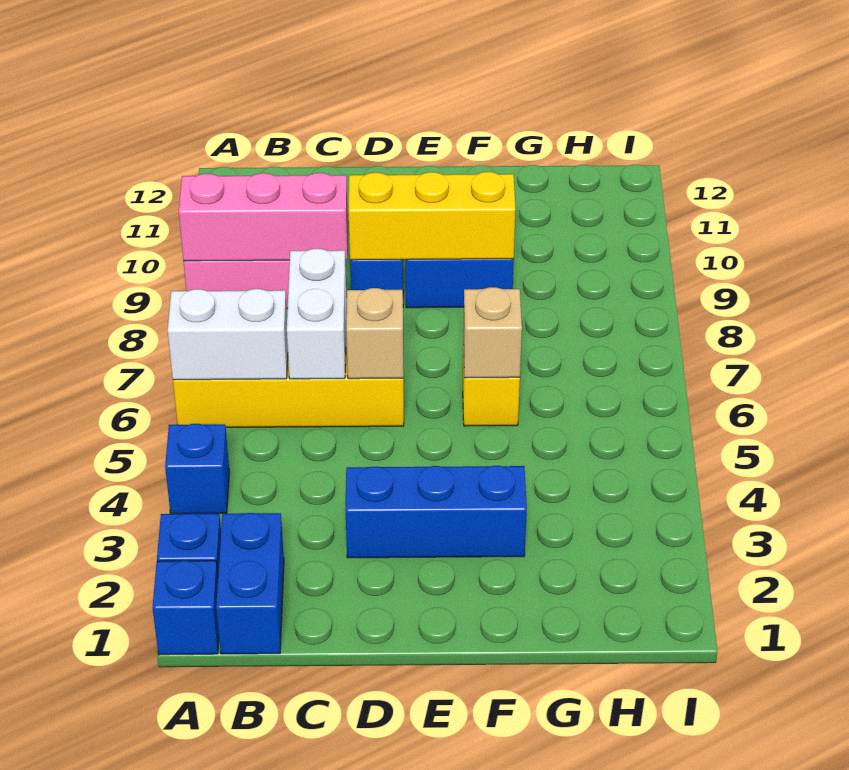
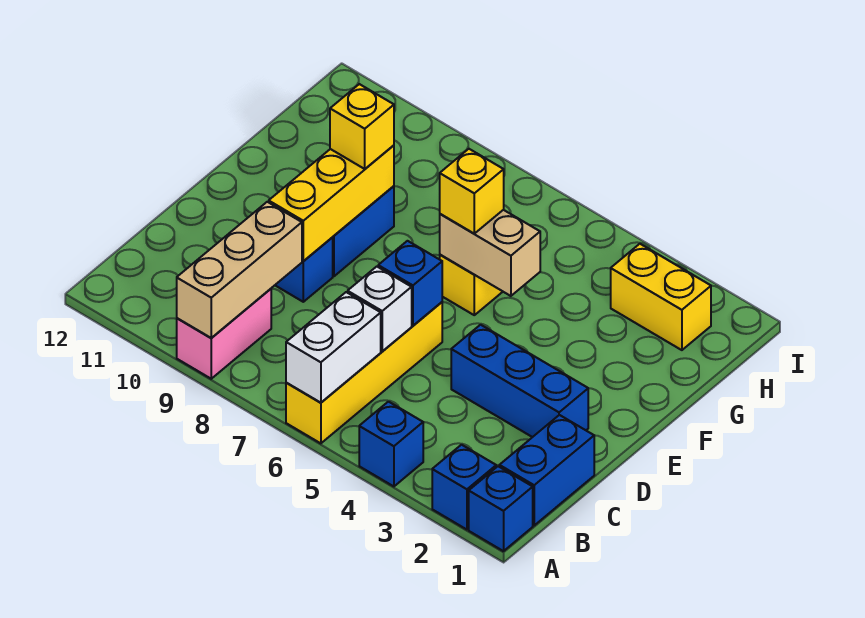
pink brick A9:C9 level 2 -> tan brick A9:C9 level 2
blue brick B1:B2 level 1 -> blue brick B1:C1 level 1
white brick C6:C7 level 2 -> white brick C6 level 2
blue brick D3:F3 level 1 -> blue brick D2:D4 level 1
tan brick D6 level 2 -> blue brick D6 level 2
tan brick F6 level 2 -> tan brick F5:F6 level 2
none -> yellow brick F6 level 3
none -> yellow brick F9 level 3
none -> yellow brick H2:H3 level 1

